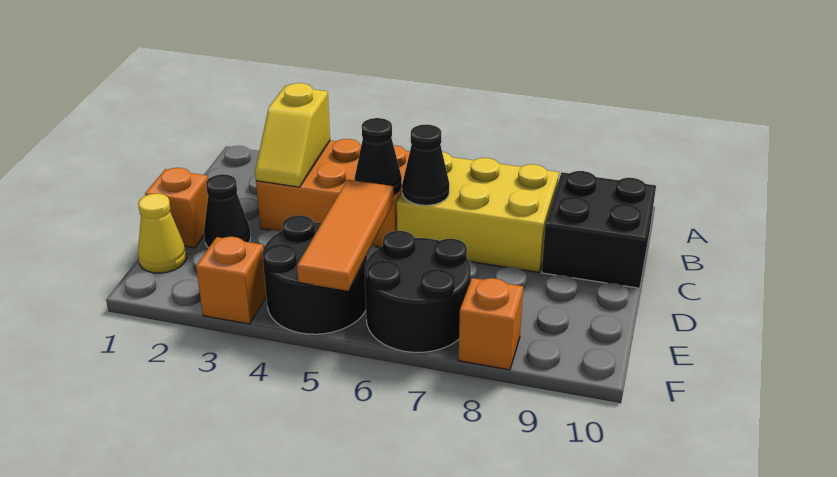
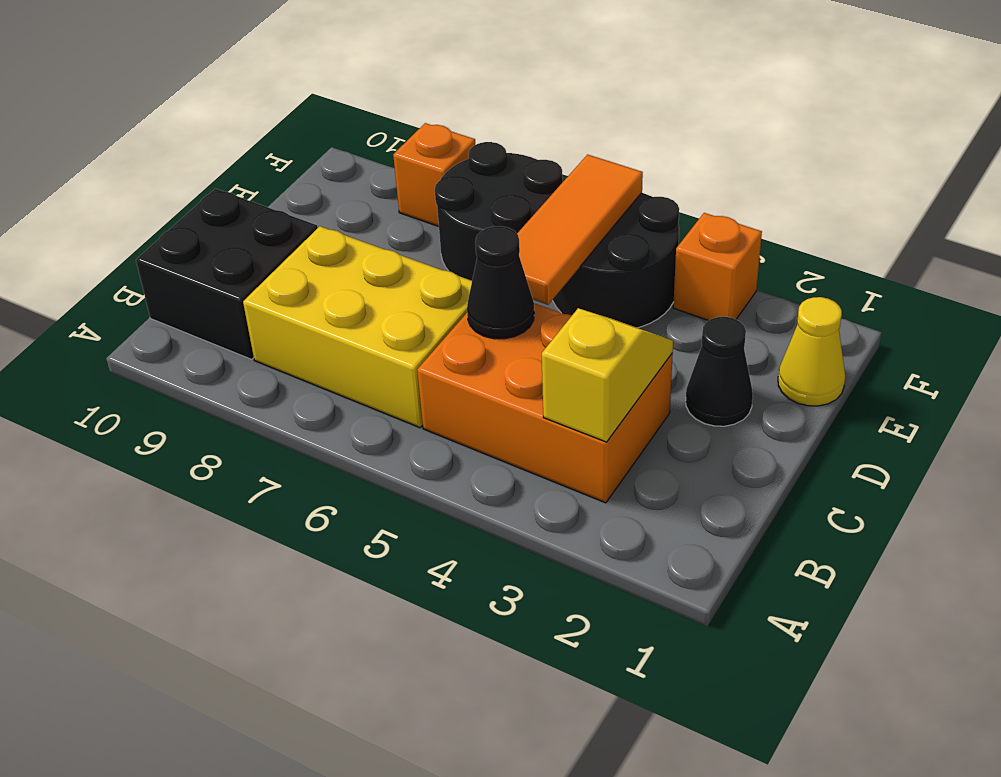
black cone C6 level 2 -> none
orange brick D1 level 1 -> none

